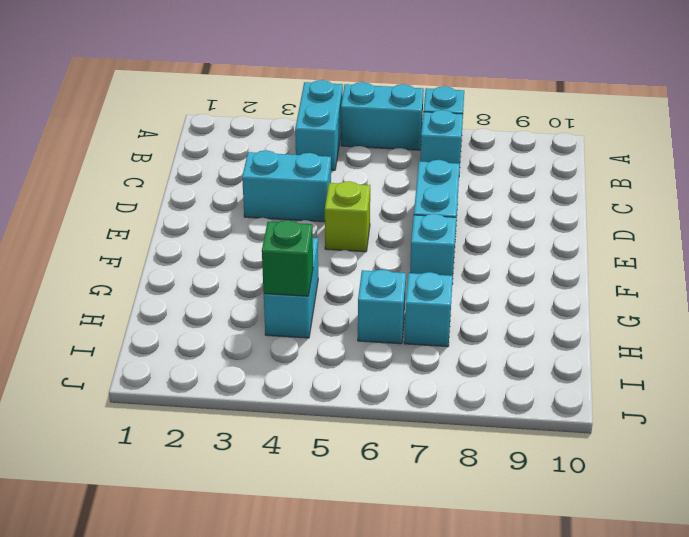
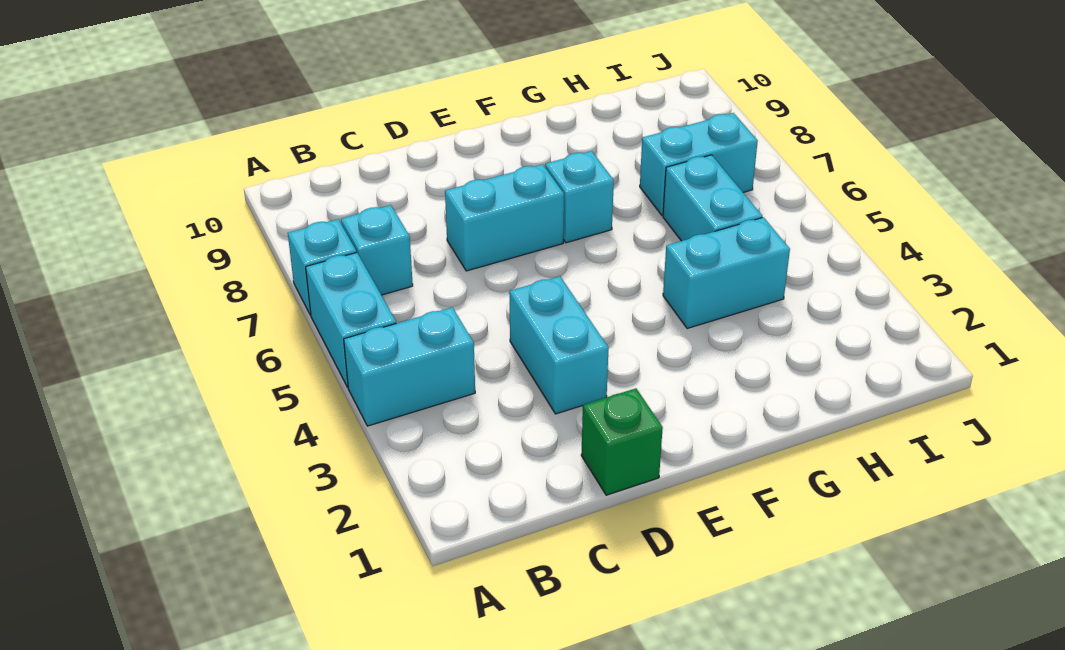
lime brick E5 level 1 -> none
green brick H4 level 2 -> green brick D1 level 1
cyan brick H6 level 1 -> cyan brick H5:H6 level 1
cyan brick H7 level 1 -> cyan brick H7:I7 level 1

